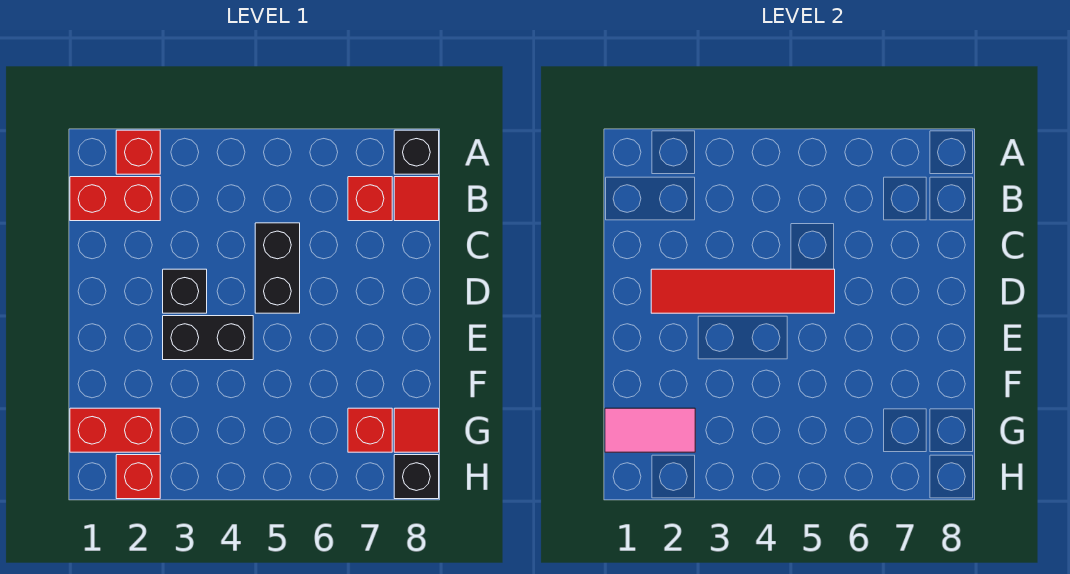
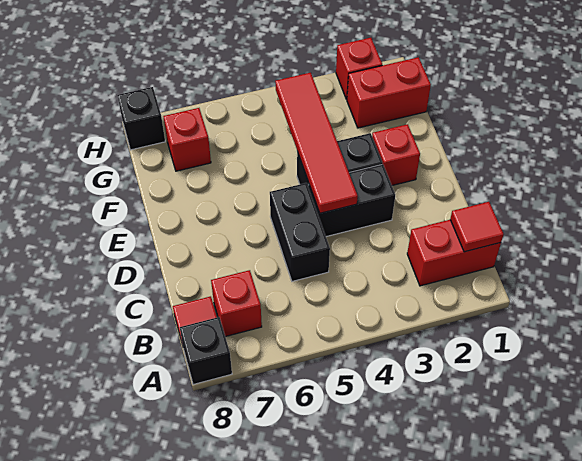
red brick A2 level 1 -> red brick E2 level 1
red tile D2:D5 level 2 -> red tile D4:G4 level 2
black brick D3 level 1 -> black brick D3:D4 level 1
pink tile G1:G2 level 2 -> none
red tile G8 level 1 -> red tile B1 level 2

